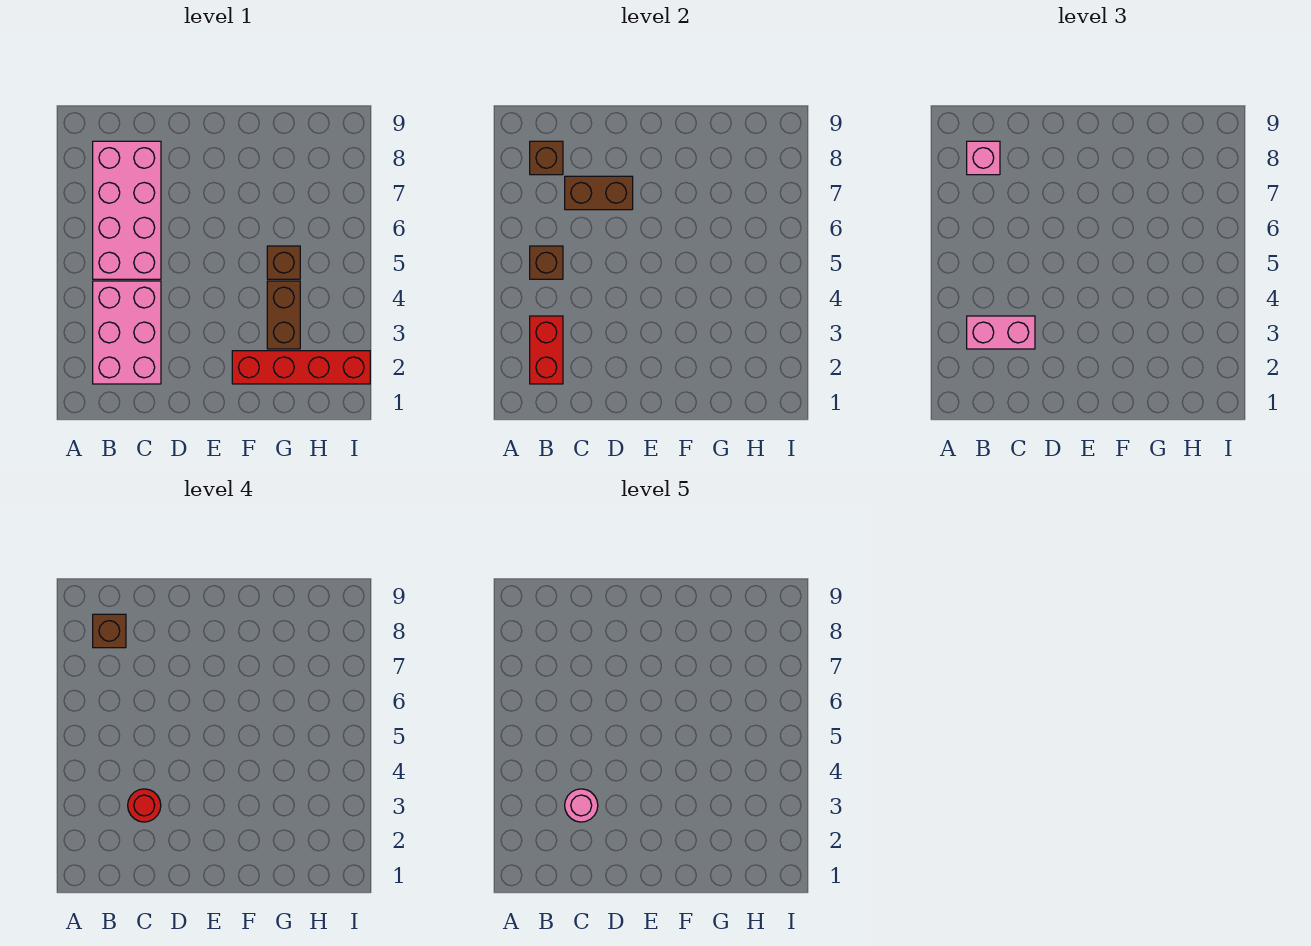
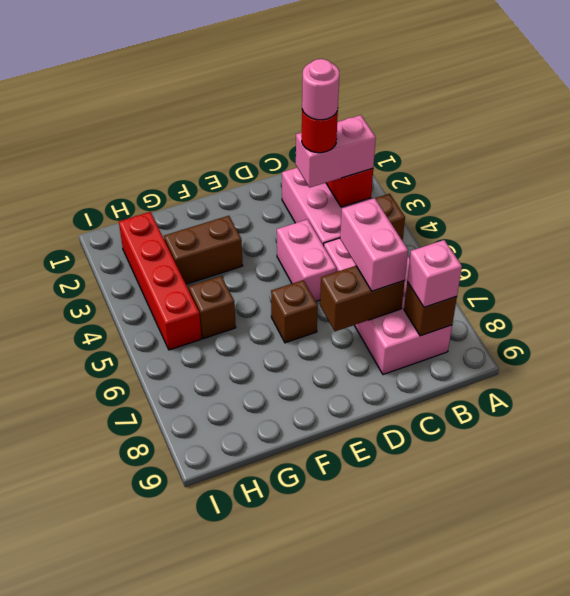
brown brick B8 level 4 -> brown brick E6 level 1
none -> pink brick C6:C7 level 3
none -> pink brick D4:D5 level 1
red brick F2:I2 level 1 -> red brick H2:H5 level 1
brown brick G3:G4 level 1 -> brown brick F3:G3 level 1

